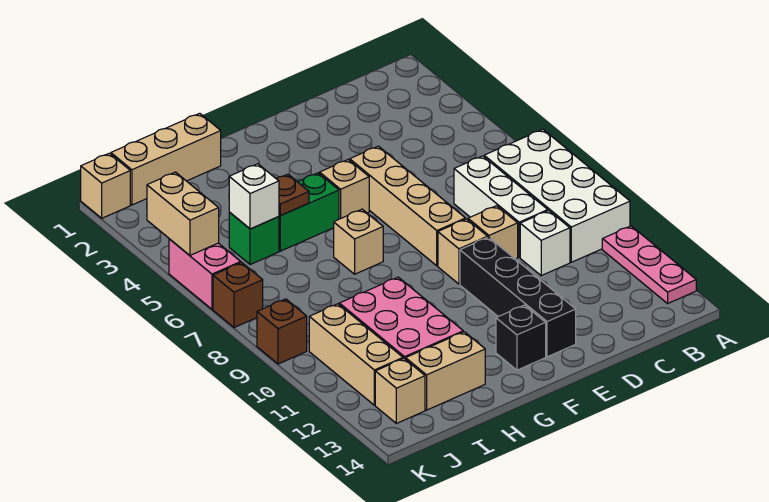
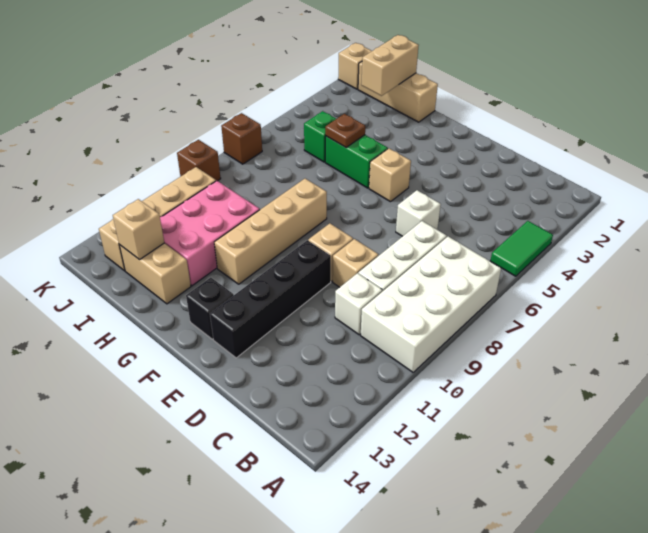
none -> green tile A4:A5 level 1
pink plate A11:A13 level 1 -> none
tan brick E5:E8 level 1 -> tan brick G8:G11 level 1
tan brick G7 level 1 -> tan brick I13 level 2
white brick I5 level 2 -> white brick D6 level 1
tan brick K4:K5 level 2 -> tan brick I1:I2 level 2
pink brick K5:K6 level 1 -> none

